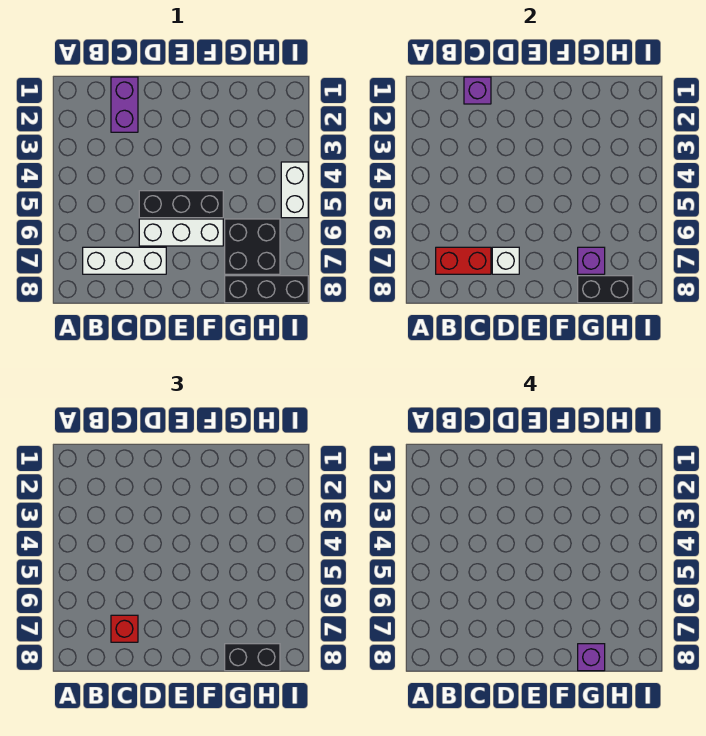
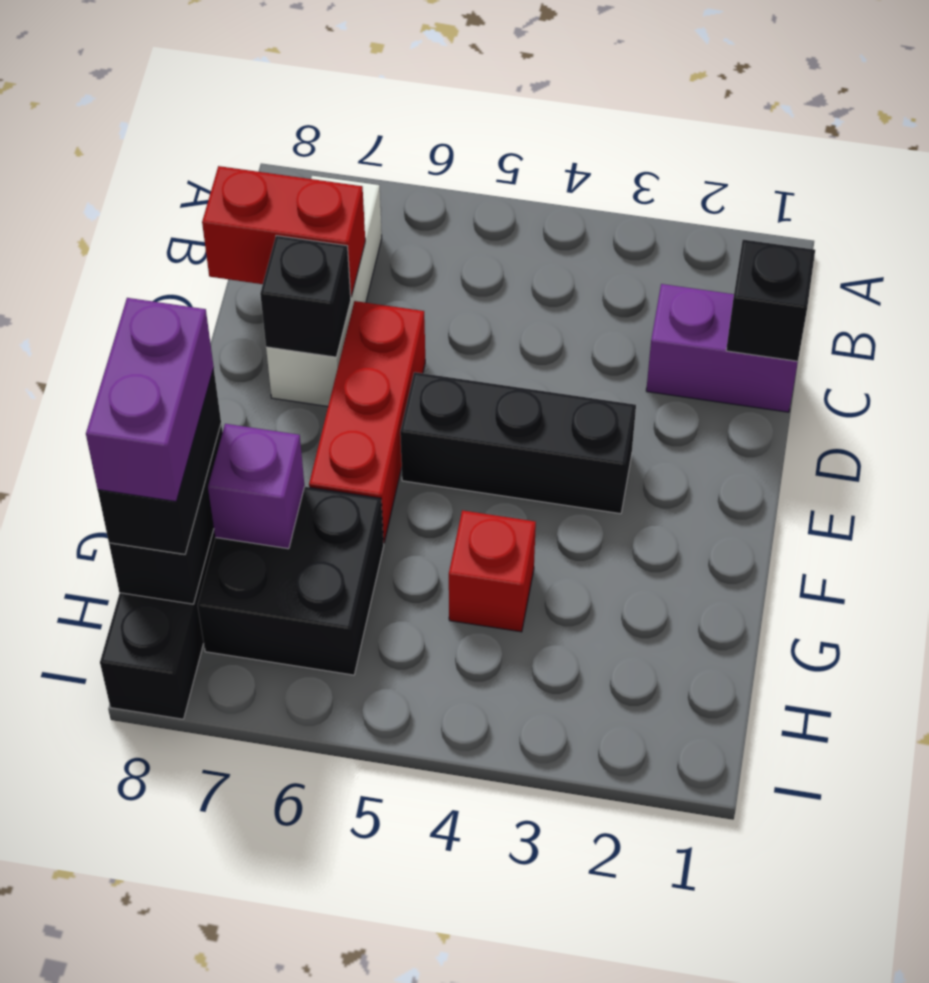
red brick B7:C7 level 2 -> red brick C7:C8 level 2
purple brick C1 level 2 -> black brick C1 level 2
red brick C7 level 3 -> red brick G4 level 1
black brick D5:F5 level 1 -> black brick E3:E5 level 1
white brick D6:F6 level 1 -> red brick D6:F6 level 1
white brick D7 level 2 -> black brick D7 level 2
purple brick G8 level 4 -> purple brick G8:H8 level 4
white brick I4:I5 level 1 -> none

